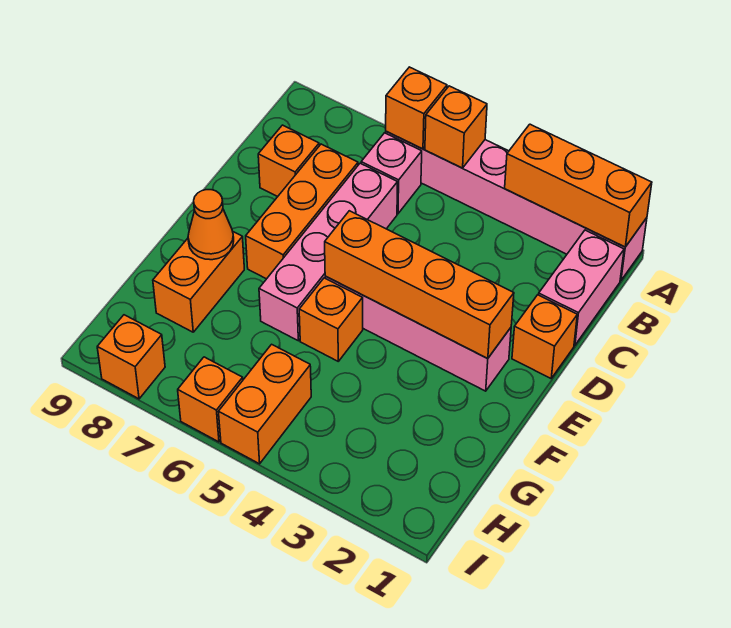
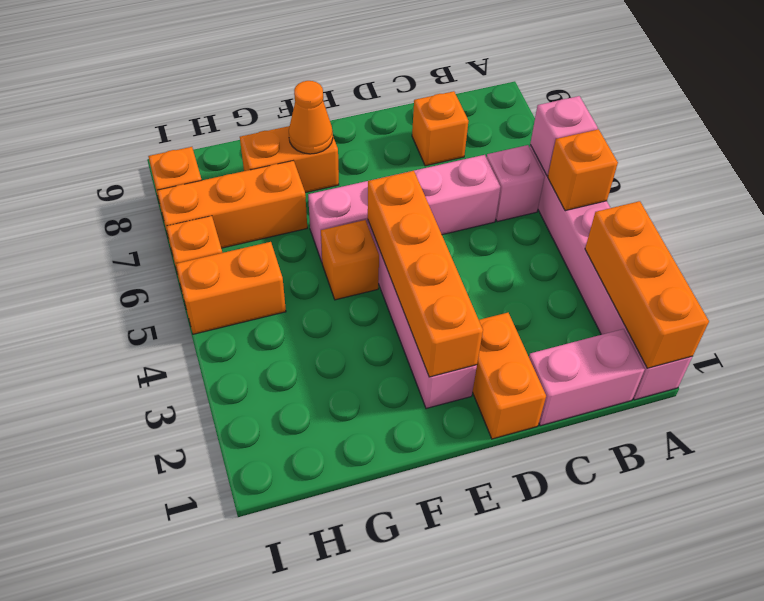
orange brick A6 level 2 -> pink brick A6 level 2
orange brick C7:E7 level 1 -> orange brick G7:I7 level 1
orange brick D1 level 1 -> orange brick D1:D2 level 1

